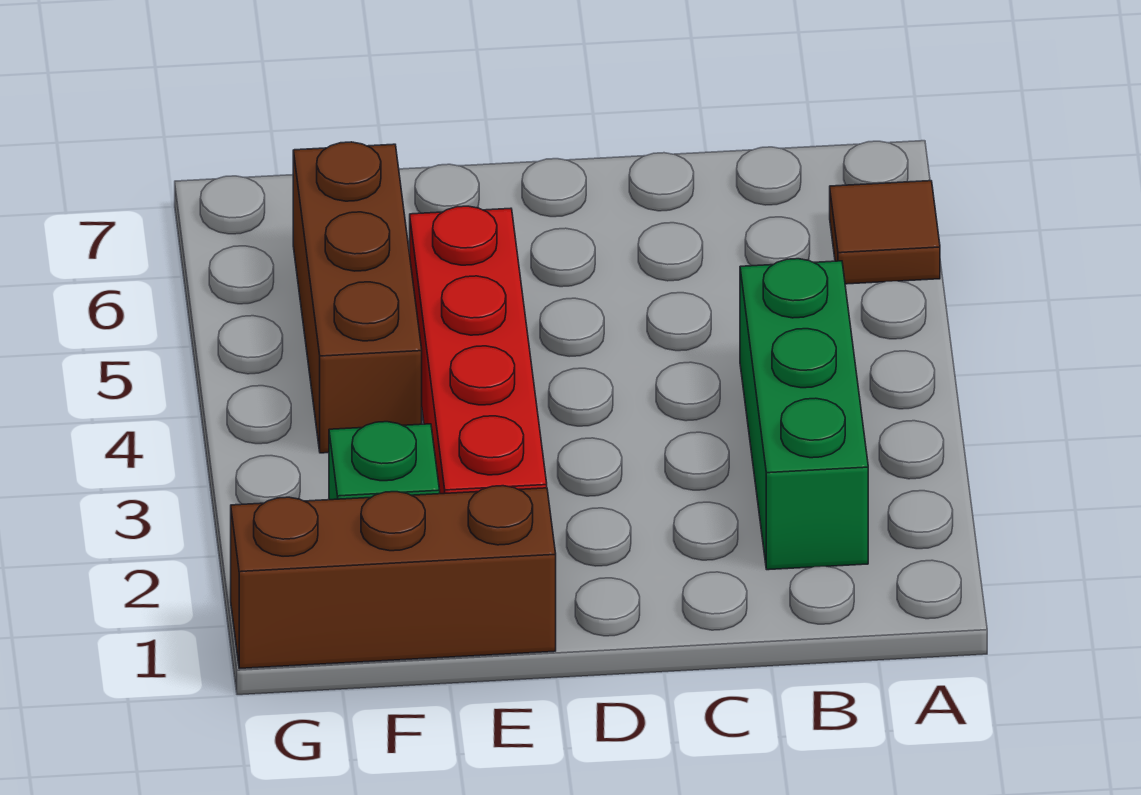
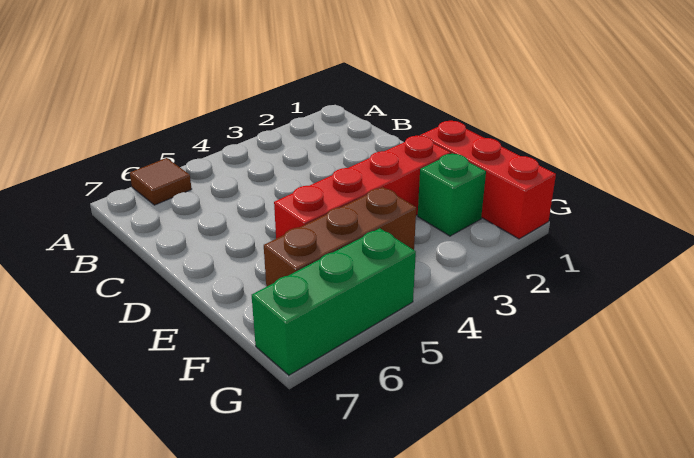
green brick B2:B4 level 1 -> green brick G5:G7 level 1
brown brick E1:G1 level 1 -> red brick E1:G1 level 1

